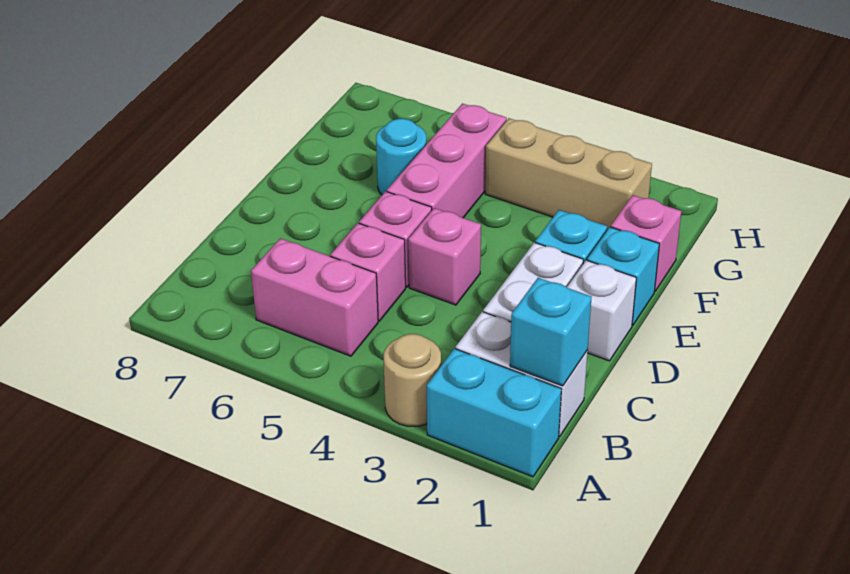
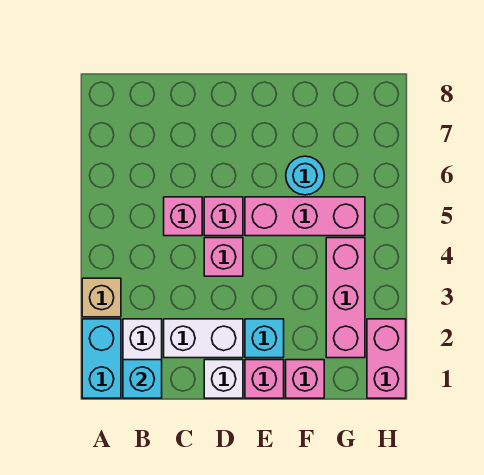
tan round brick A3 level 1 -> tan brick A3 level 1
pink brick B5:B6 level 1 -> pink brick H1:H2 level 1
cyan brick E1 level 1 -> pink brick E1 level 1
tan brick G2:G4 level 1 -> pink brick G2:G4 level 1

